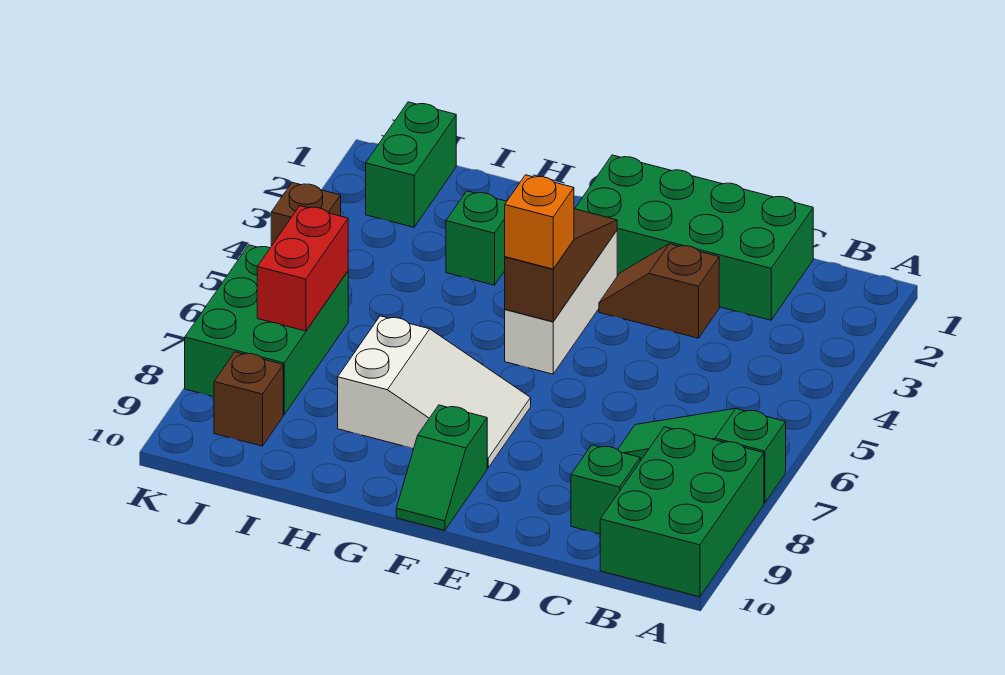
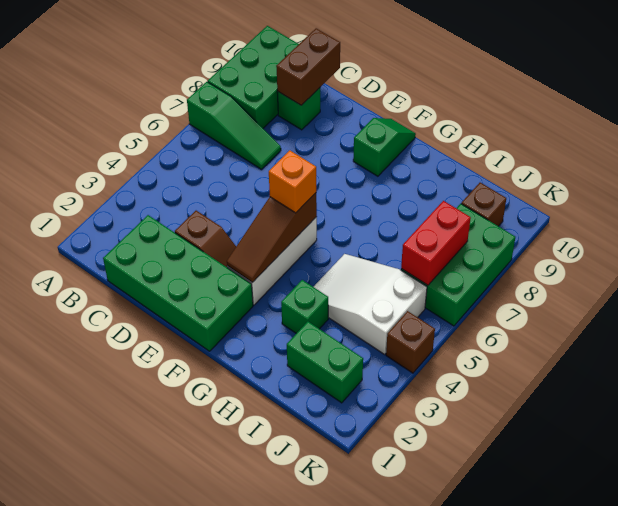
none -> brown brick C9:C10 level 2
white slope F7:H8 level 1 top H -> white slope H4:J5 level 1 top J
green brick J1:J2 level 1 -> green brick I2:J2 level 1

